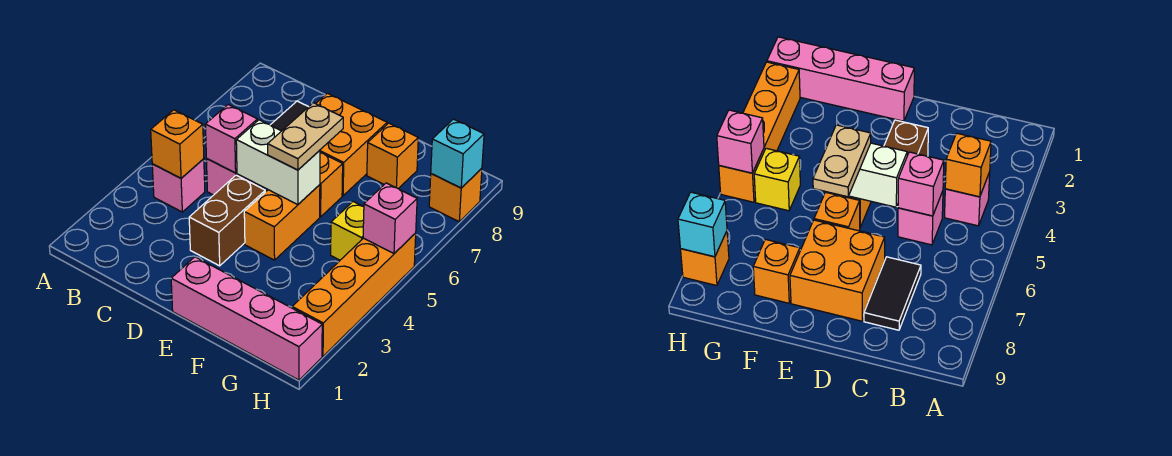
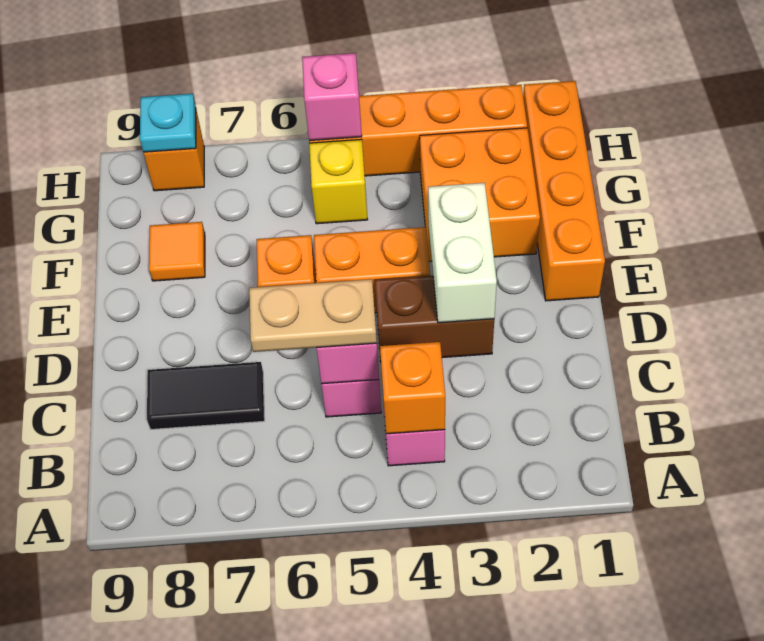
white brick D5:E5 level 2 -> white brick D3:E3 level 2
orange brick D7:E8 level 1 -> orange brick F2:G3 level 1
pink brick E1:H1 level 1 -> orange brick E1:H1 level 1
tan plate E5:E6 level 3 -> tan plate C5:C6 level 3
orange brick F8 level 1 -> orange tile F8 level 1
cyan brick H8 level 2 -> cyan plate H8 level 2

